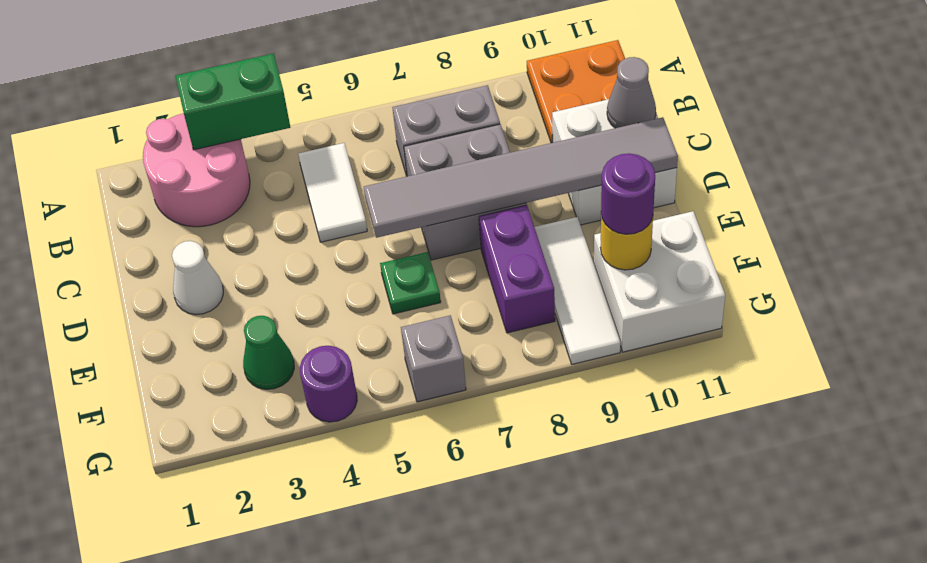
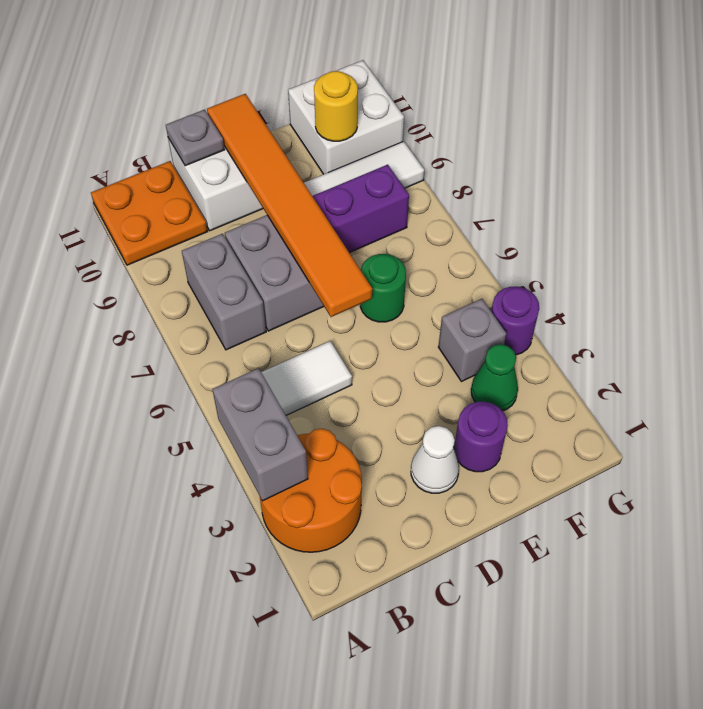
pink round brick A2:B3 level 1 -> orange round brick A2:B3 level 1
green brick A3:A4 level 2 -> grey brick A3:A4 level 2
grey cone C11 level 2 -> grey plate C11 level 2
grey tile D6:D11 level 2 -> orange tile D6:D11 level 2
green plate E6 level 1 -> green round brick E6 level 1
purple round brick F10 level 3 -> purple round brick E2 level 1
grey brick G6 level 1 -> grey brick F4 level 1

